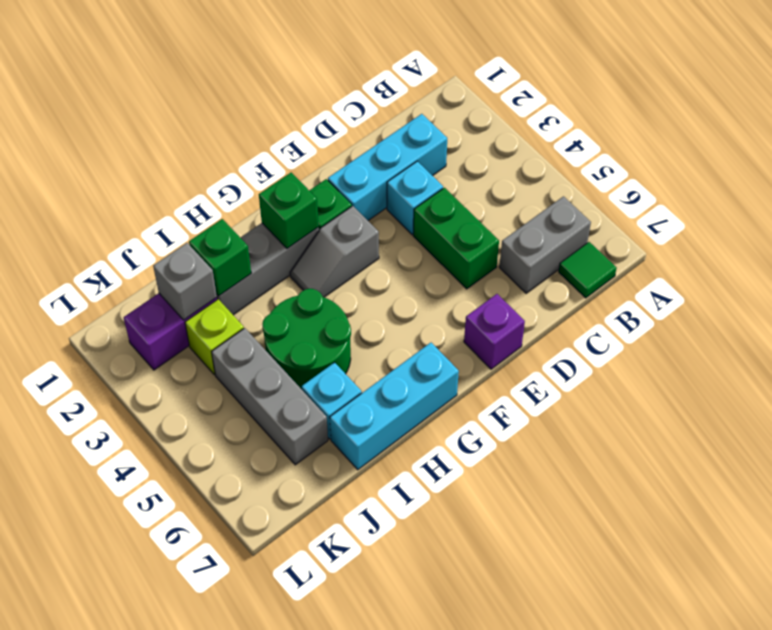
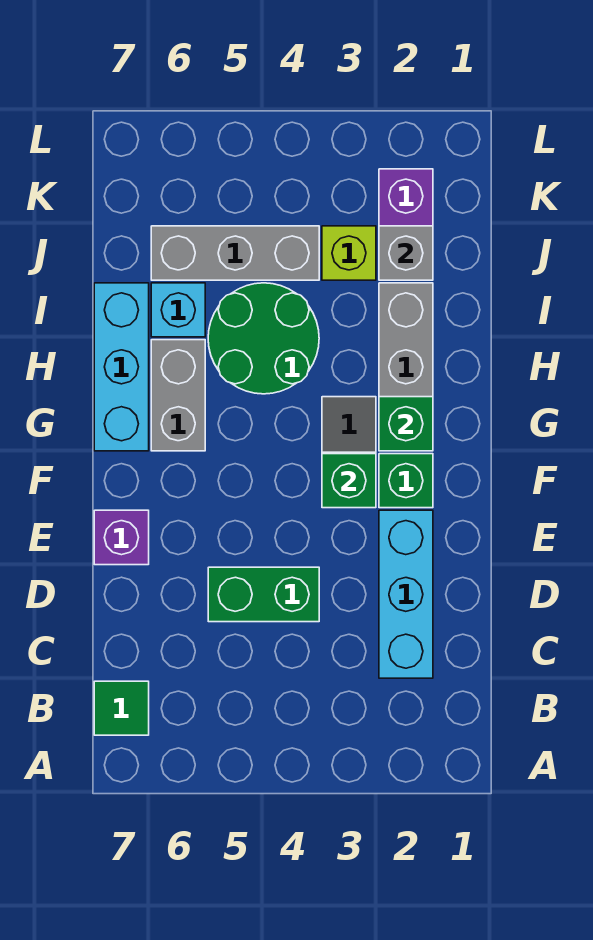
grey brick B6:C6 level 1 -> grey brick G6:H6 level 1
cyan brick D3 level 1 -> none
green brick I2 level 2 -> green brick F3 level 2

